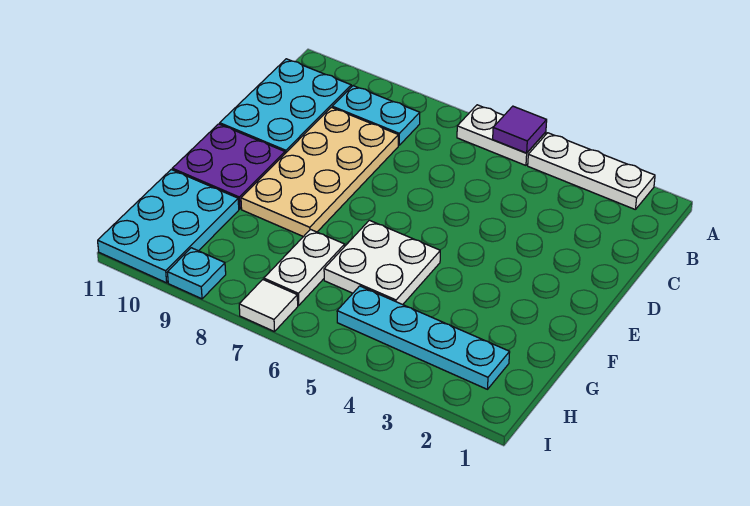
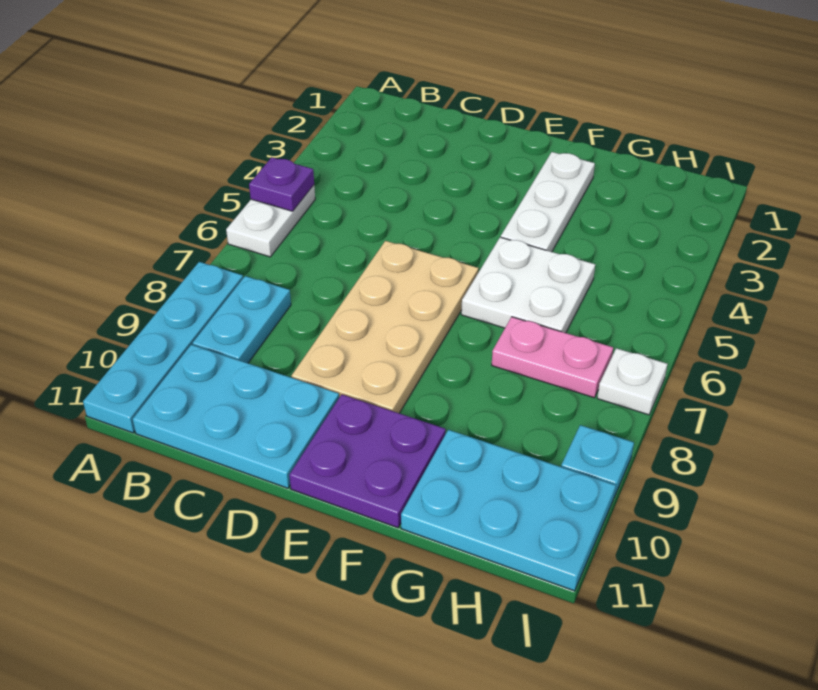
white plate A2:A4 level 1 -> white plate F2:F4 level 1
purple tile A5 level 2 -> purple plate A5 level 2
tan plate C8:F9 level 1 -> tan plate D6:E9 level 1
white plate G7:H7 level 1 -> pink plate G7:H7 level 1
cyan plate H2:H5 level 1 -> cyan plate A8:A11 level 1
white tile I7 level 1 -> white plate I7 level 1

